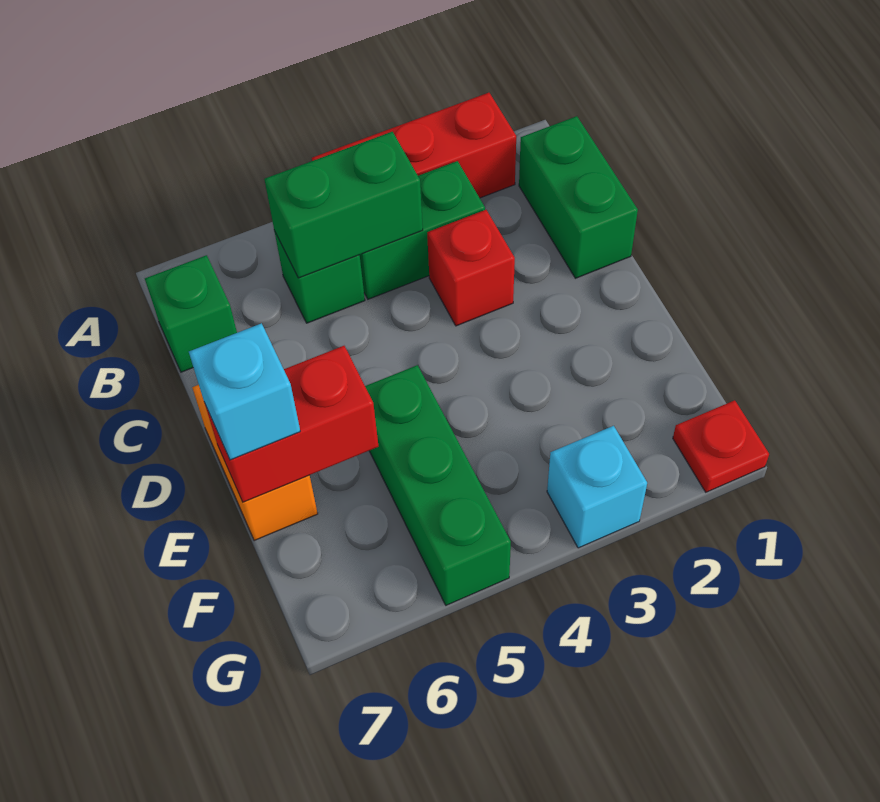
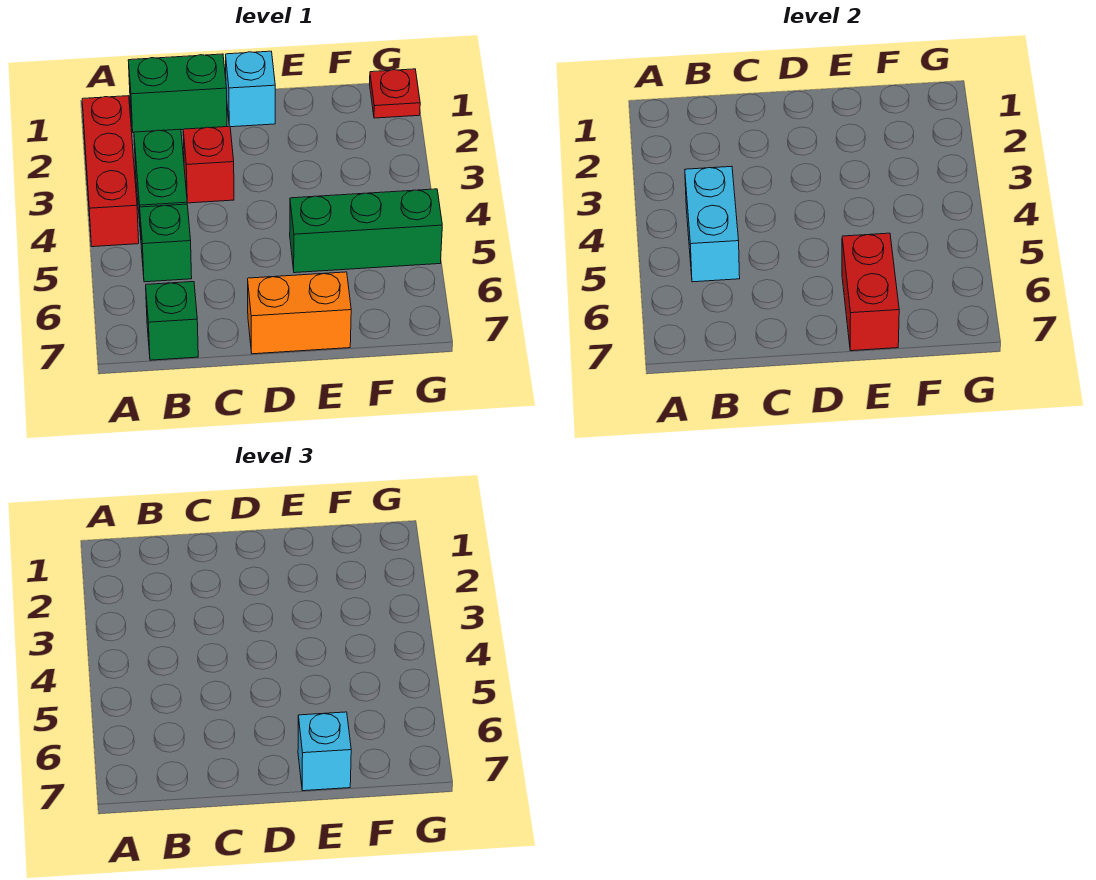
green brick B4:B5 level 2 -> cyan brick B4:B5 level 2
cyan brick G3 level 1 -> cyan brick D1 level 1

